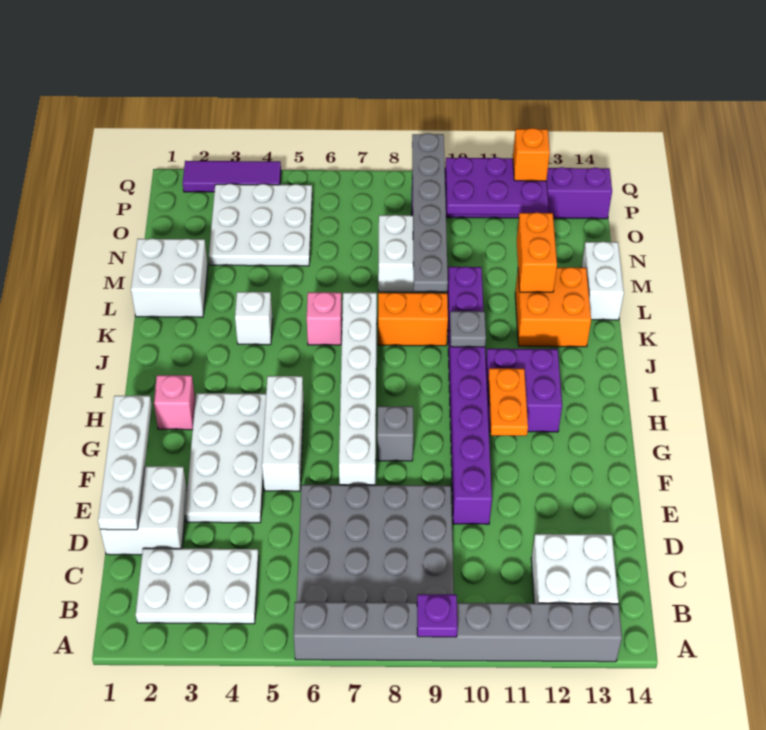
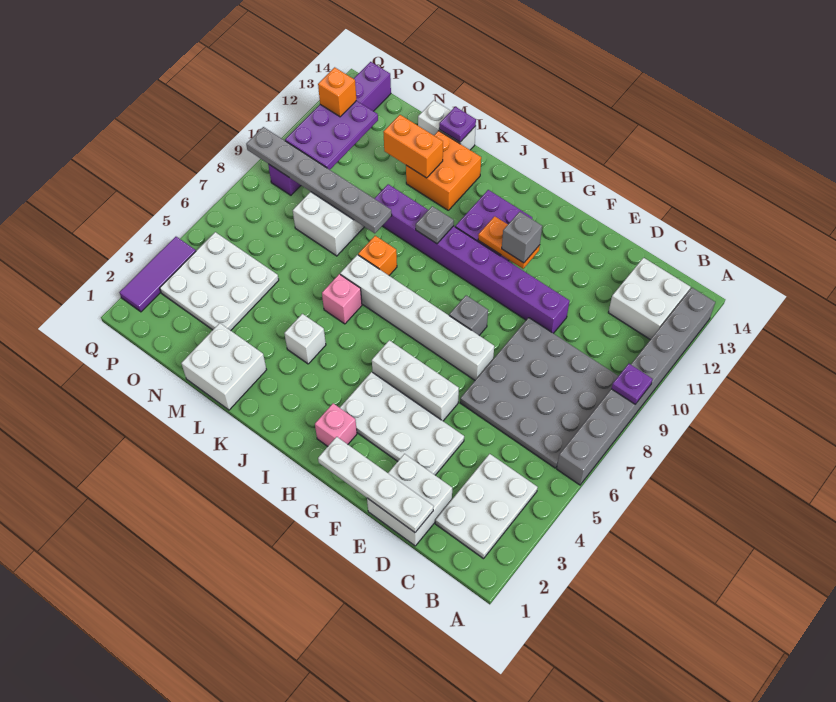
none -> grey brick G11 level 3
orange brick K8:K9 level 1 -> orange brick K8 level 1
none -> purple plate L14 level 2

